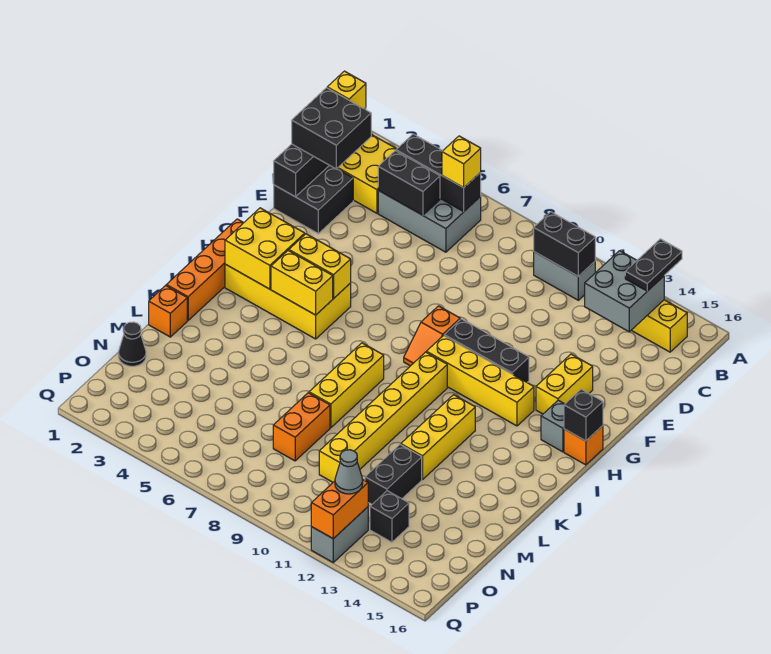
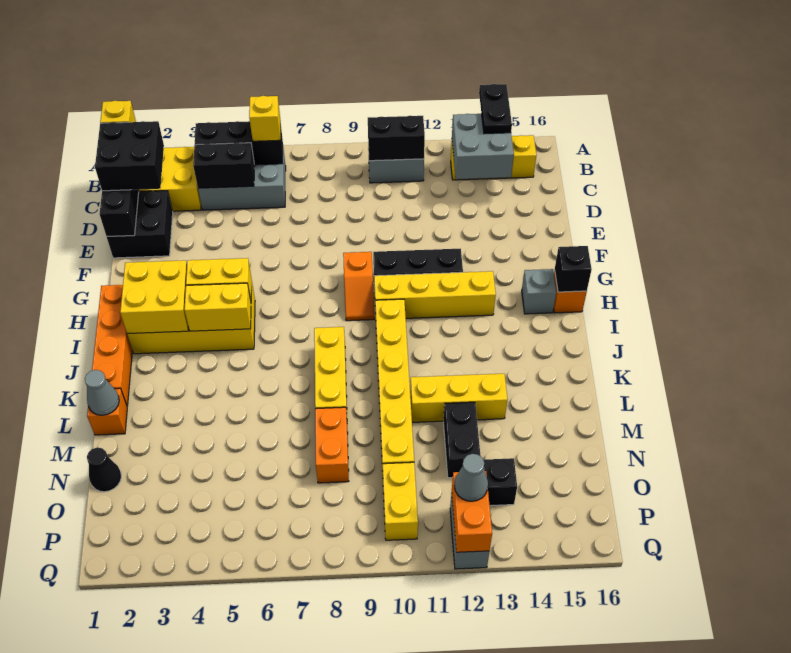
yellow brick F14:G14 level 1 -> yellow brick O10:P10 level 1
yellow brick J12:L12 level 1 -> yellow brick L11:L13 level 1
none -> grey cone L1 level 2

